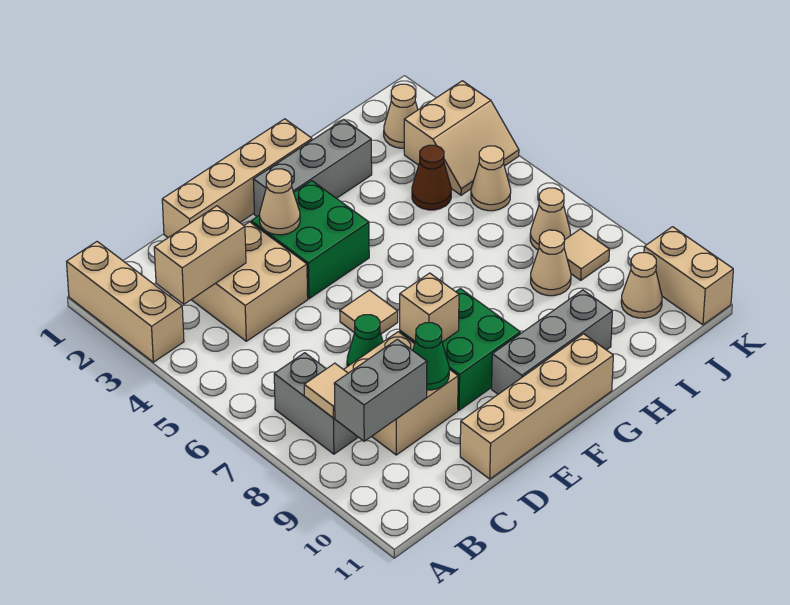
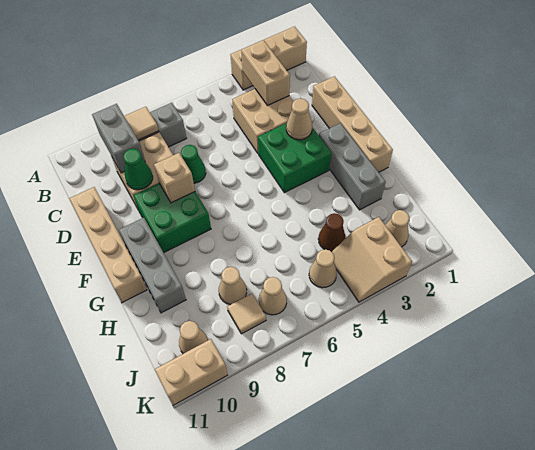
tan tile E6 level 1 -> none

